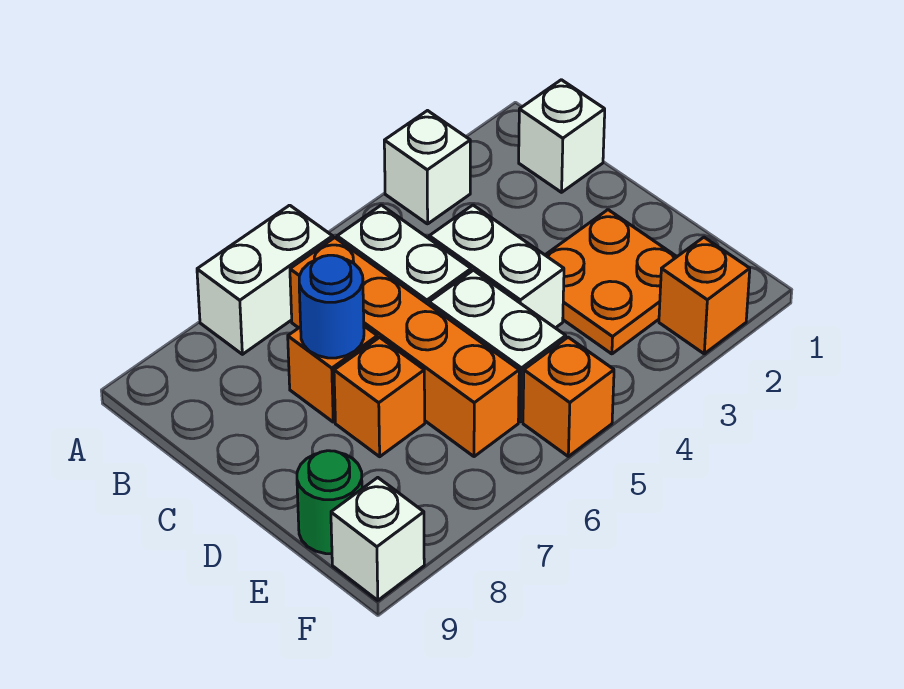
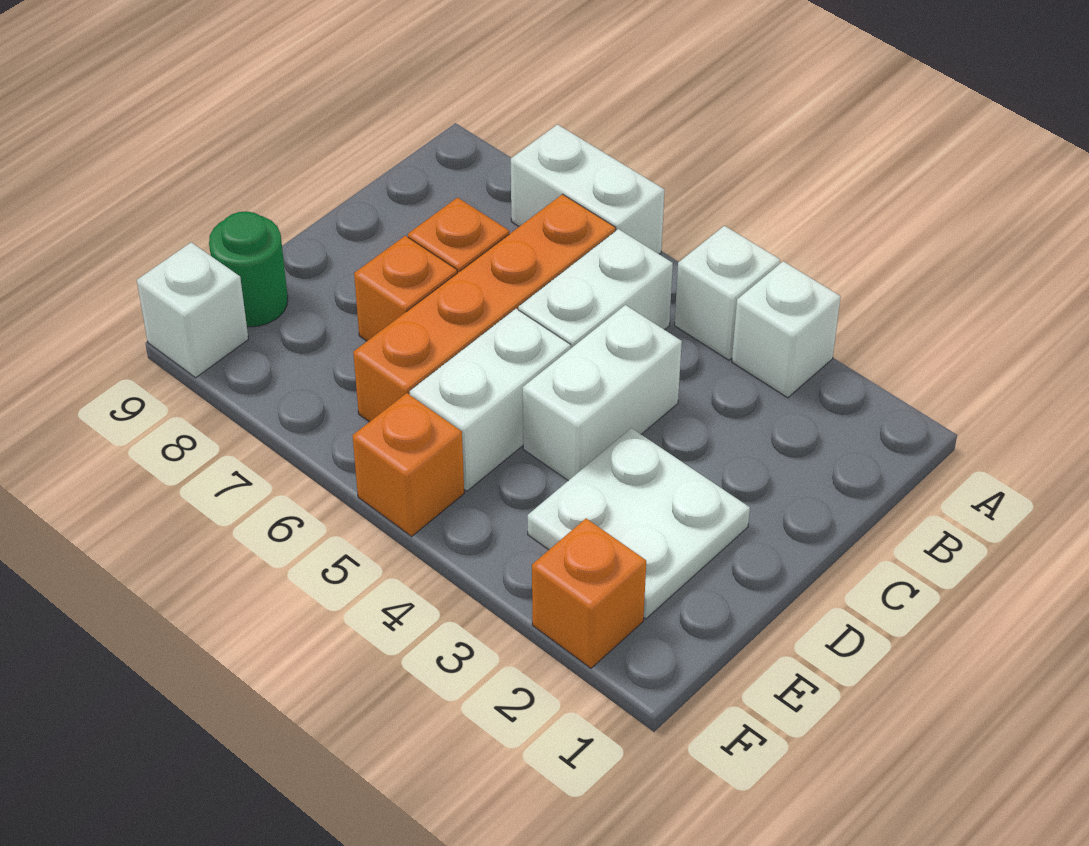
white brick B1 level 1 -> white brick A4 level 1
blue round brick C7 level 2 -> none
orange plate D2:E3 level 1 -> white plate D2:E3 level 1

